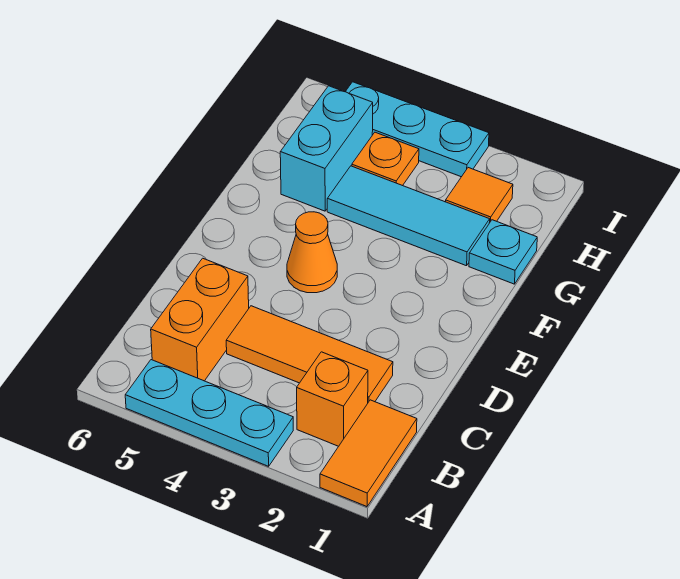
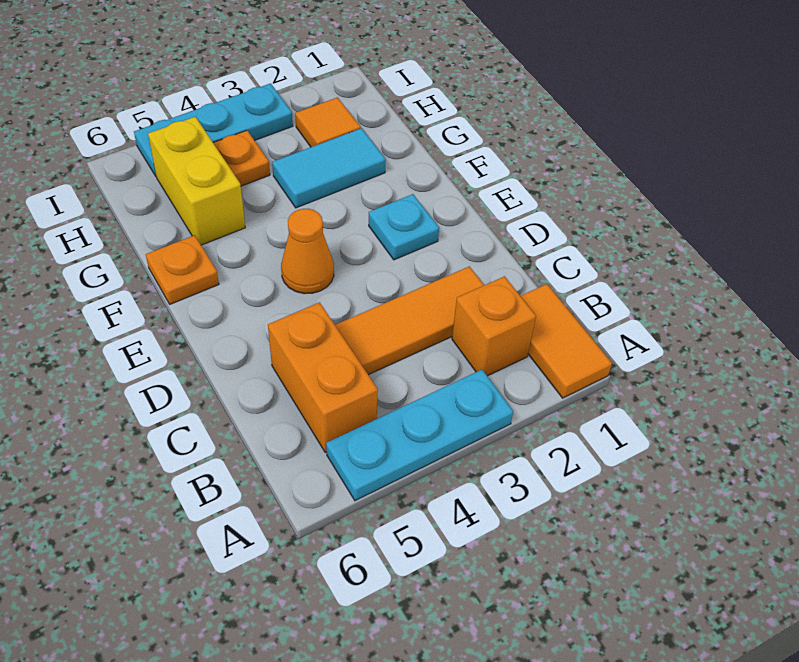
none -> orange plate F6 level 1
cyan plate G1 level 1 -> cyan plate E2 level 1
cyan tile G2:G4 level 1 -> cyan tile G2:G3 level 1
cyan brick G5:H5 level 1 -> yellow brick G5:H5 level 1

